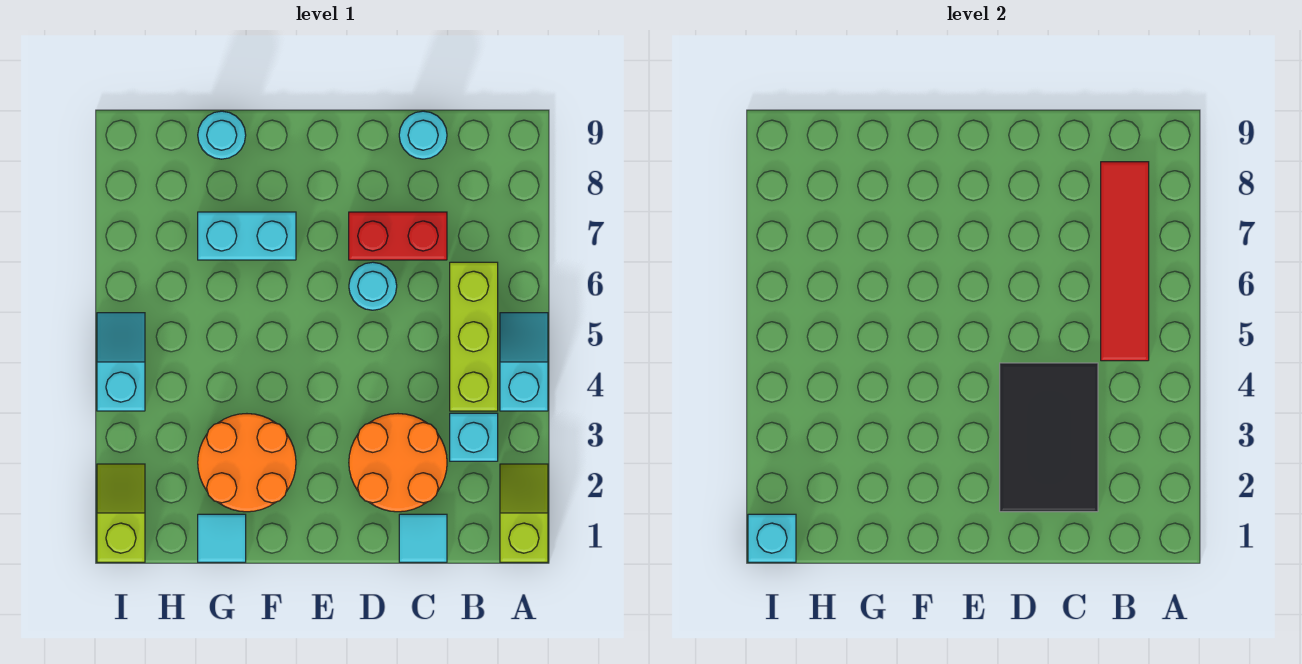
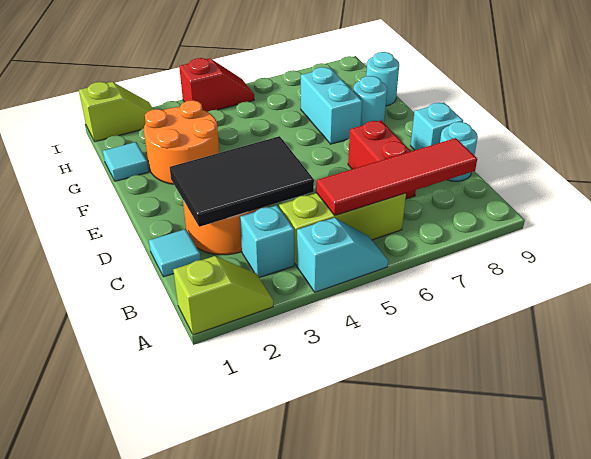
cyan round brick D6 level 1 -> cyan round brick F8 level 1
cyan brick I1 level 2 -> cyan brick D9 level 1
cyan slope I4:I5 level 1 top 4 -> red slope I4:I5 level 1 top 4

